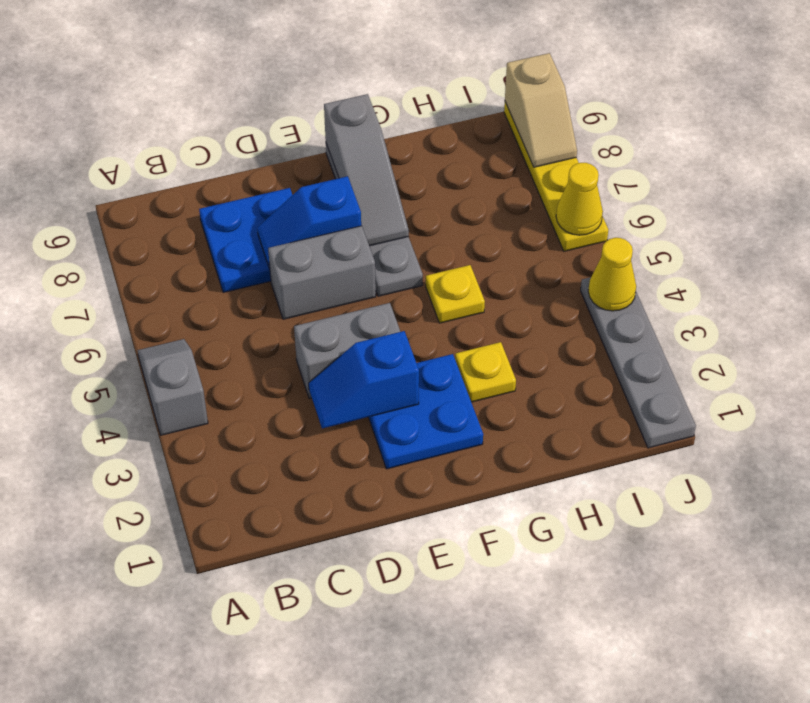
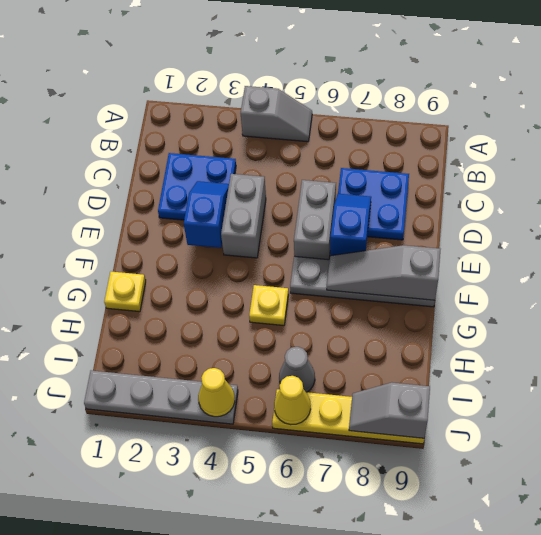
blue plate E2:F3 level 1 -> blue plate C2:D3 level 1
yellow plate G3 level 1 -> yellow plate G1 level 1
none -> grey cone I6 level 1
tan slope J8:J9 level 2 top 9 -> grey slope J8:J9 level 2 top 9

